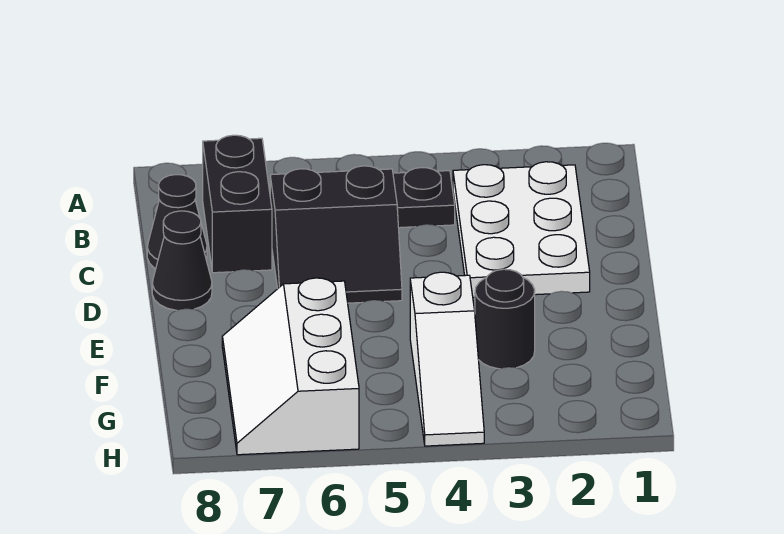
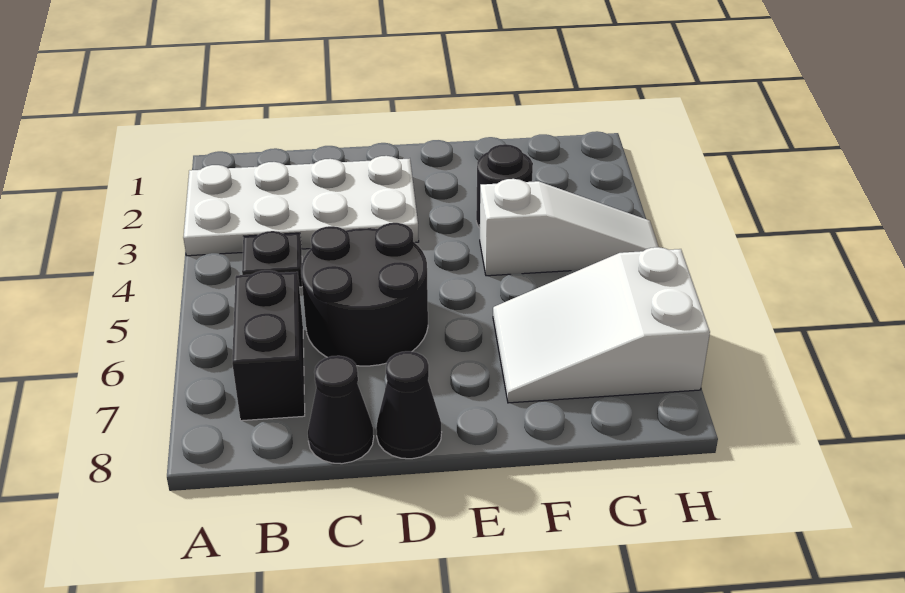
white plate B2:D3 level 1 -> white plate A2:D3 level 1
black brick B7:C7 level 1 -> black brick B6:B7 level 1
black slope C5:D6 level 1 top C -> black round brick C5:D6 level 1
white slope F6:H7 level 1 top 6 -> white slope F6:H7 level 1 top H

